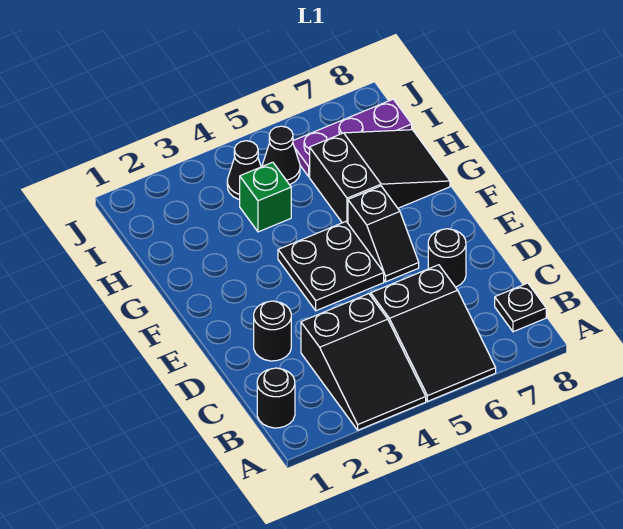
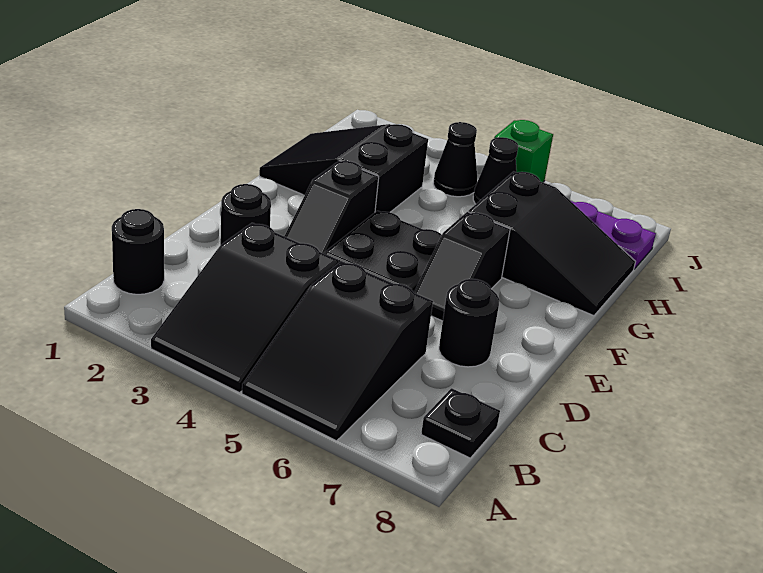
none -> black slope E3:F3 level 1 top F
none -> black slope G1:H3 level 1 top 3
green brick H4 level 1 -> green brick J5 level 1

